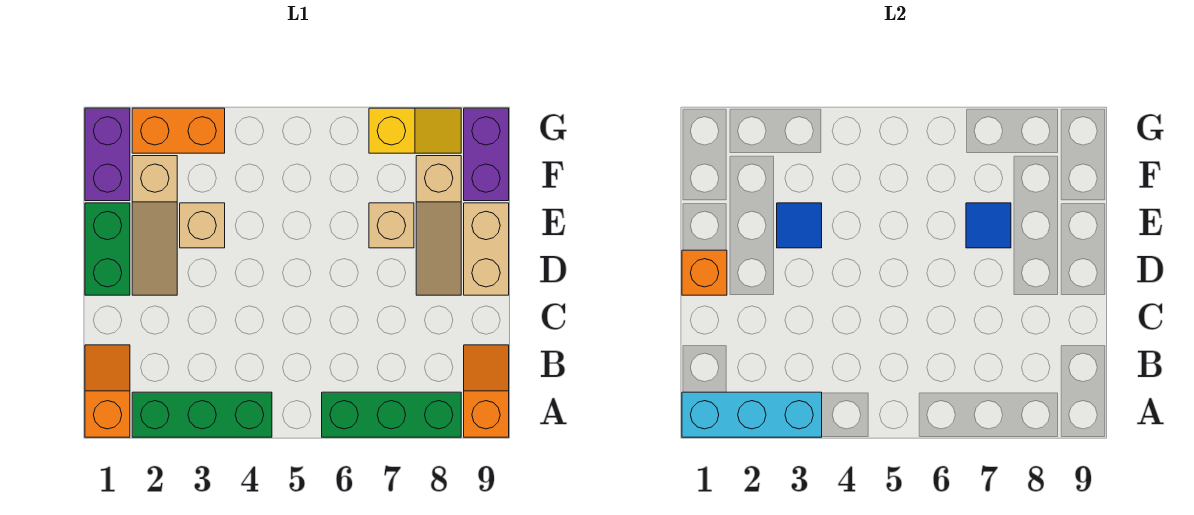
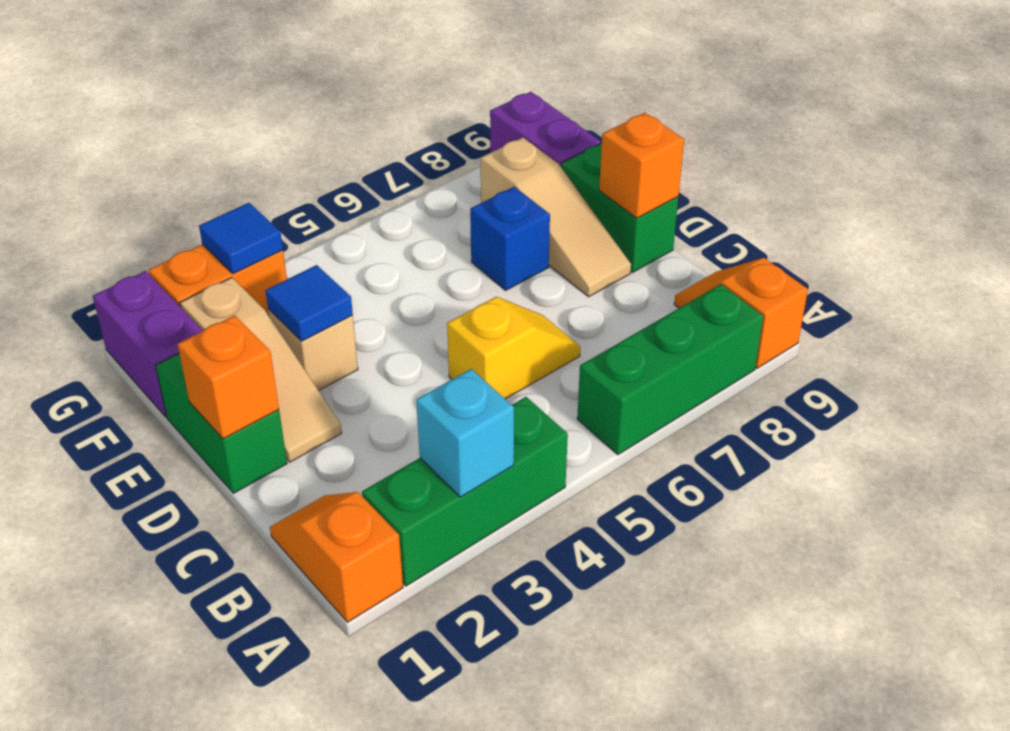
cyan brick A1:A3 level 2 -> cyan brick A3 level 2
tan brick D9:E9 level 1 -> green brick D9:E9 level 1
none -> orange brick D9 level 2
tan brick E7 level 1 -> blue brick E7 level 1
blue tile E7 level 2 -> blue tile G3 level 2
yellow slope G7:G8 level 1 top 7 -> yellow slope C5:C6 level 1 top 5

